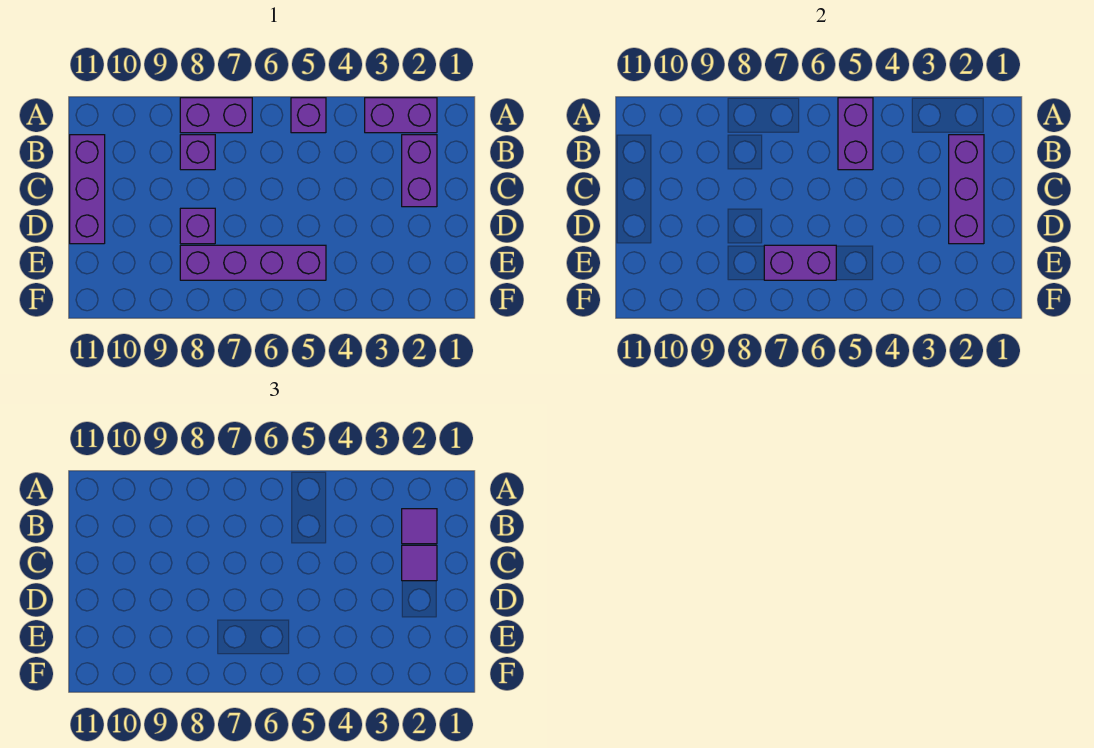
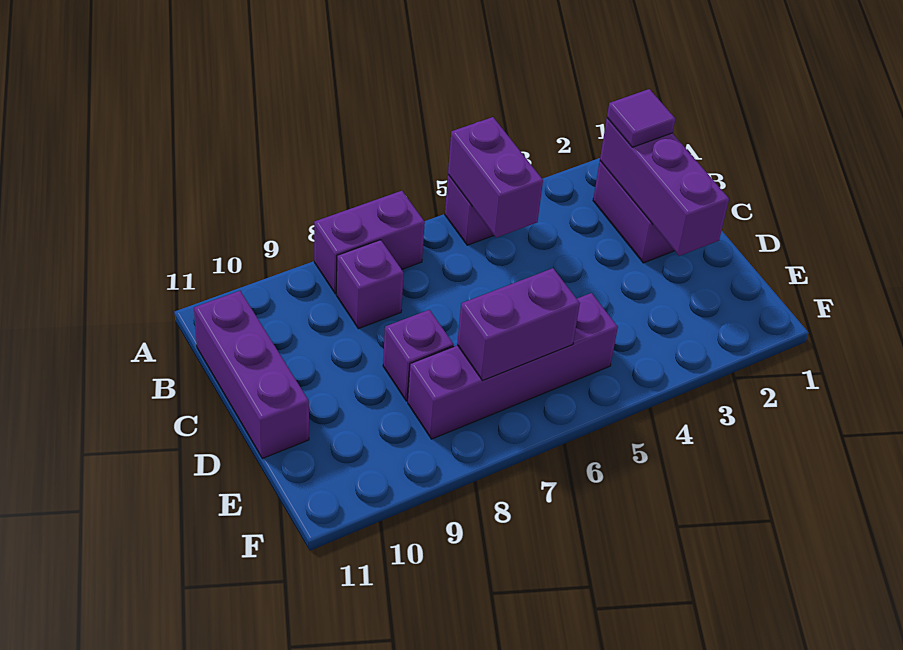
purple brick A2:A3 level 1 -> none
purple tile C2 level 3 -> none

